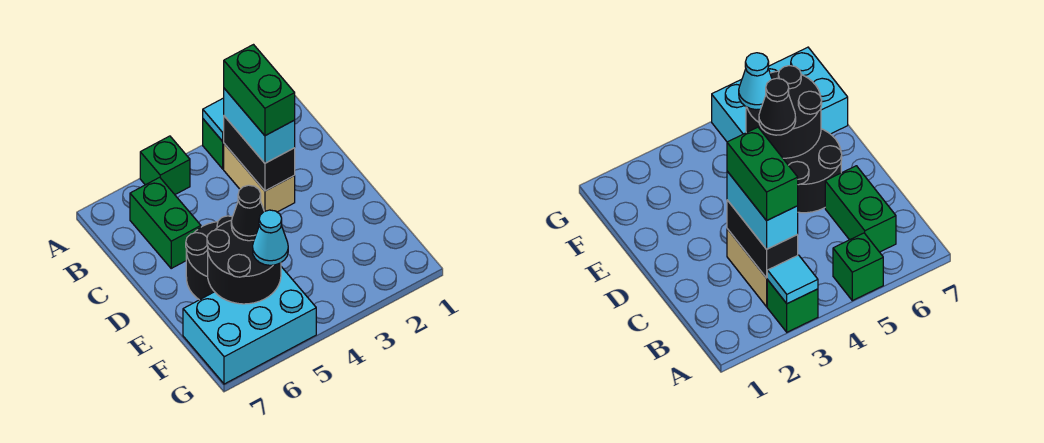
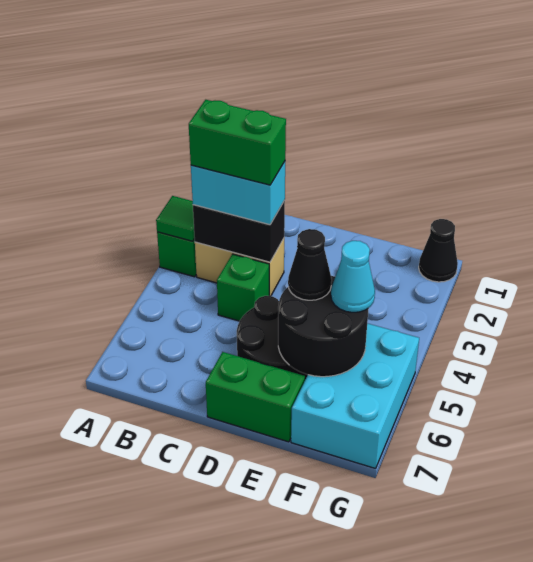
cyan tile A3 level 2 -> green tile A3 level 2
green brick A5 level 1 -> green brick C4 level 1
green brick B6:C6 level 1 -> green brick D7:E7 level 1
none -> black cone G1 level 1

